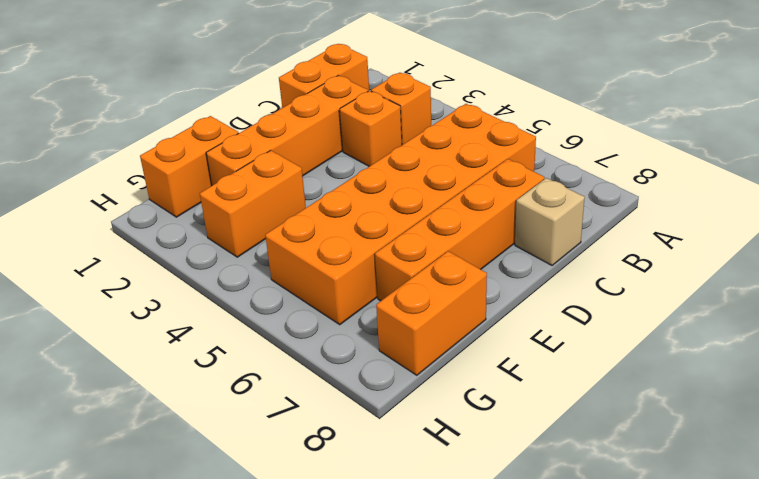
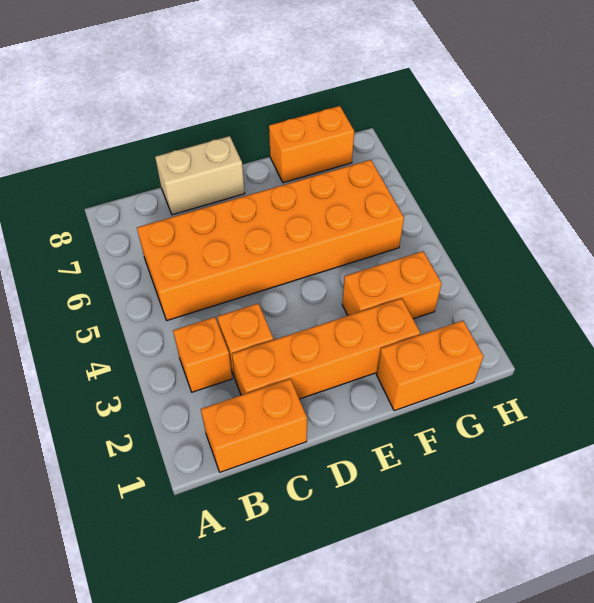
orange brick C7:F7 level 1 -> none
tan brick C8 level 1 -> tan brick C8:D8 level 1

